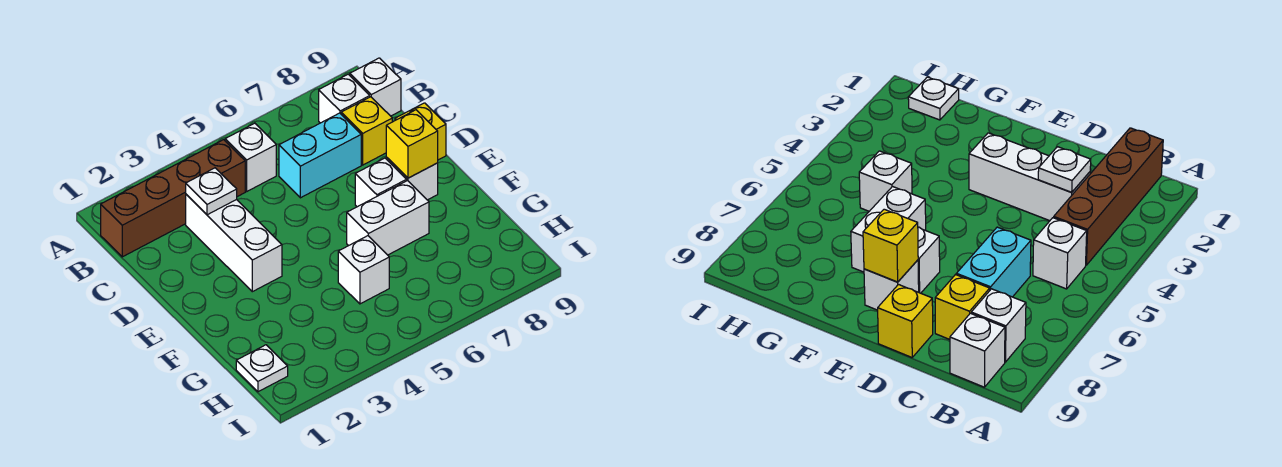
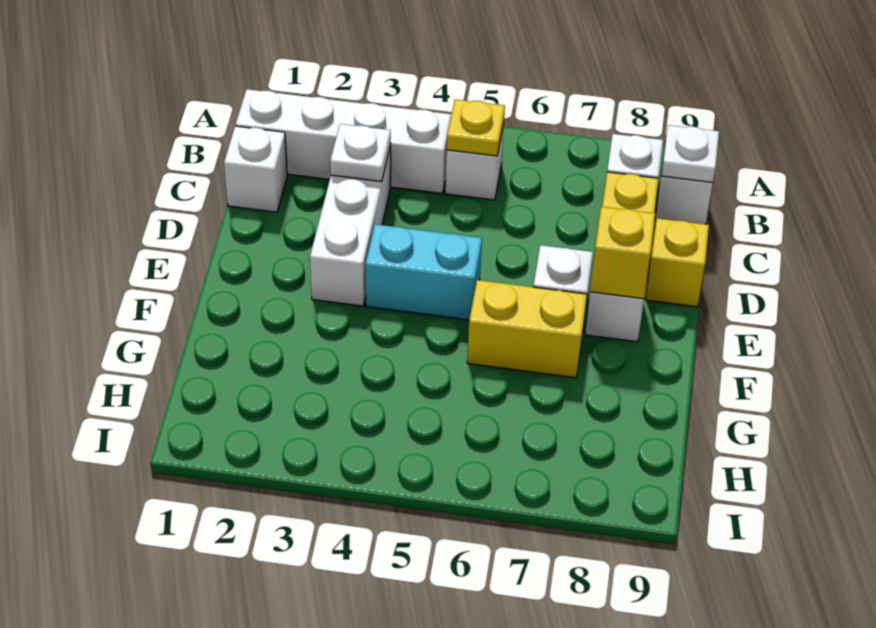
brown brick B1:B4 level 1 -> white brick B1:B4 level 1
none -> yellow plate B5 level 2
cyan brick C6:C7 level 1 -> cyan brick E4:E5 level 1
white brick F6:F7 level 1 -> yellow brick F6:F7 level 1
white brick G5 level 1 -> white brick C1 level 1
white plate H1 level 1 -> white plate B9 level 2

